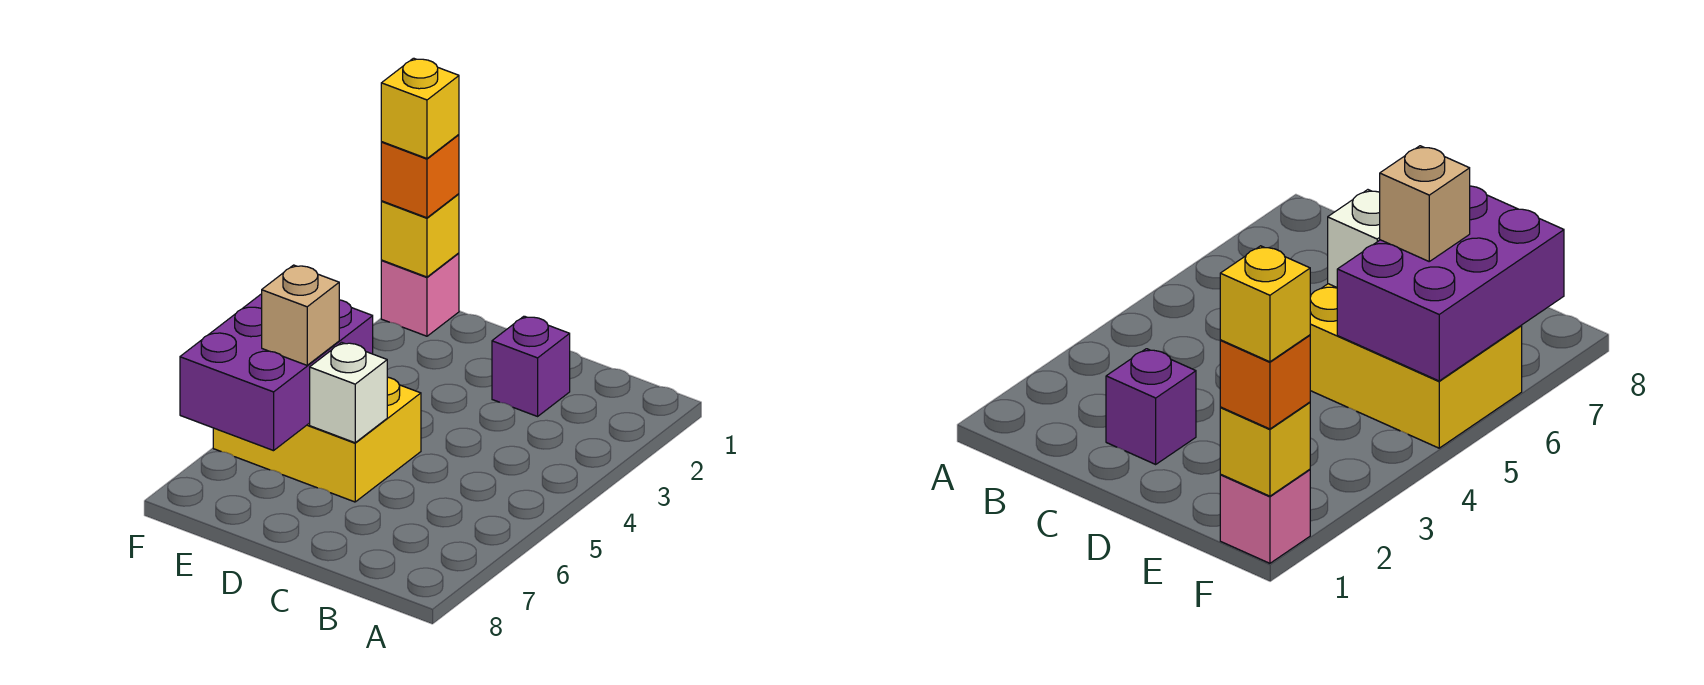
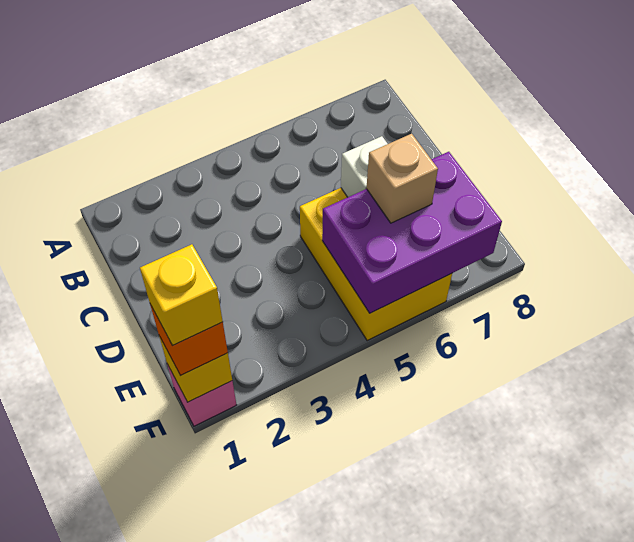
purple brick C2 level 1 -> none

